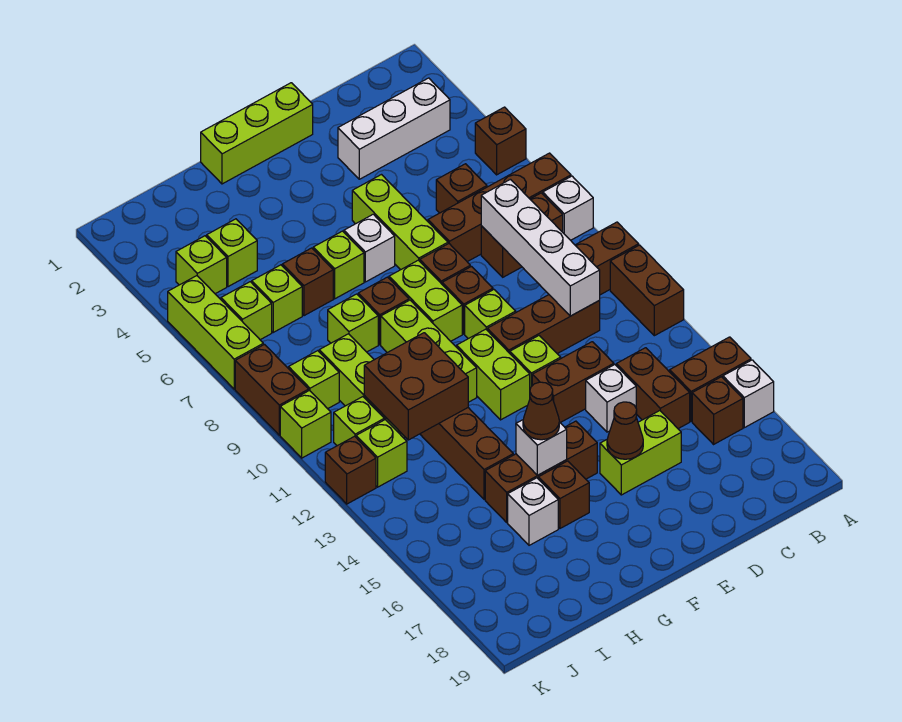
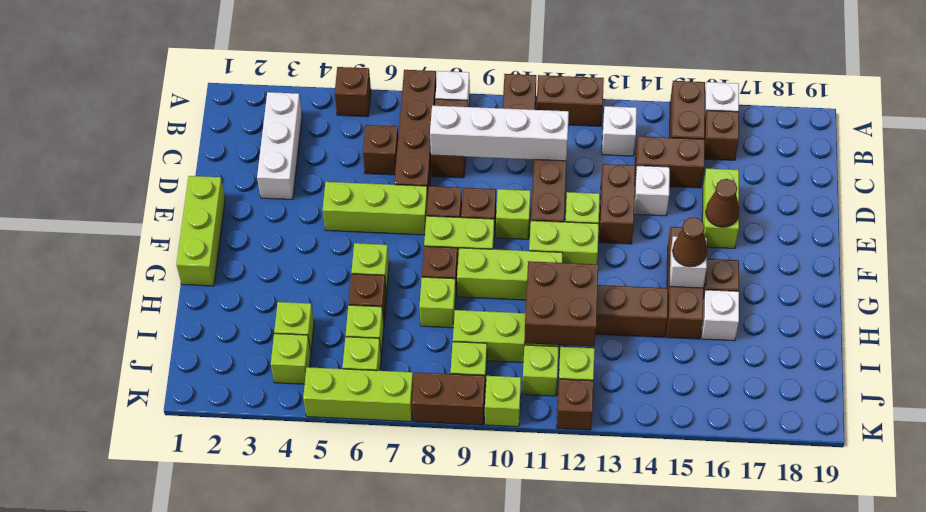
white brick F6 level 1 -> white brick B13 level 1

